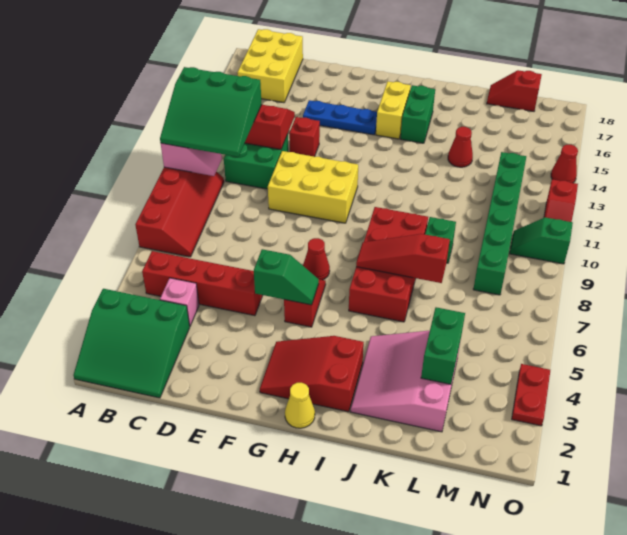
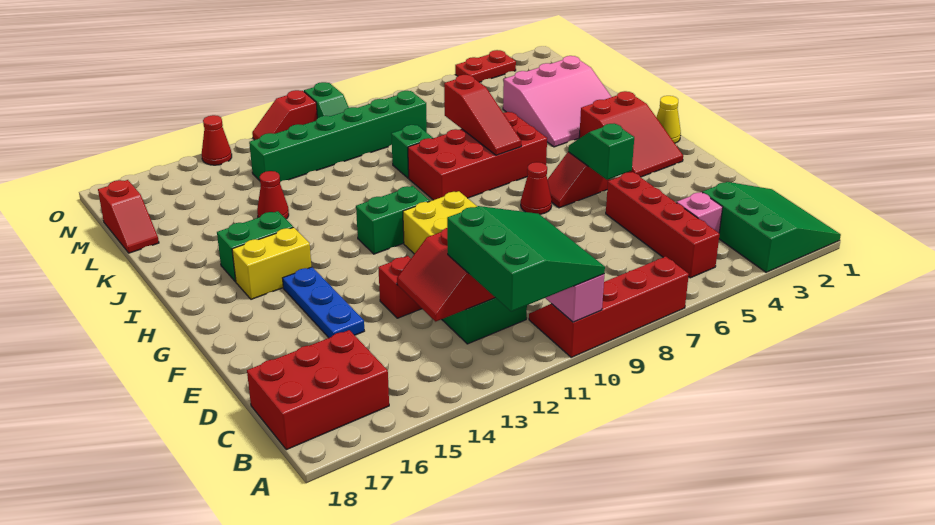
yellow brick B16:C18 level 1 -> red brick B16:C18 level 1
green brick L3:L4 level 2 -> green brick H11:H12 level 1
red slope O11:O12 level 1 top 12 -> red slope O11:O12 level 1 top 11

